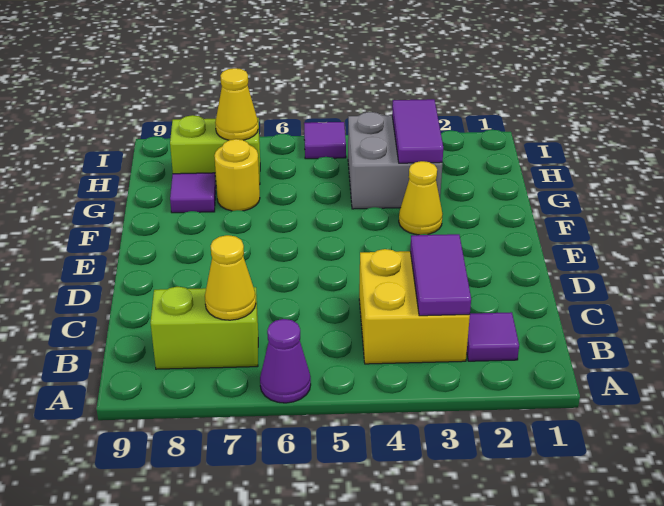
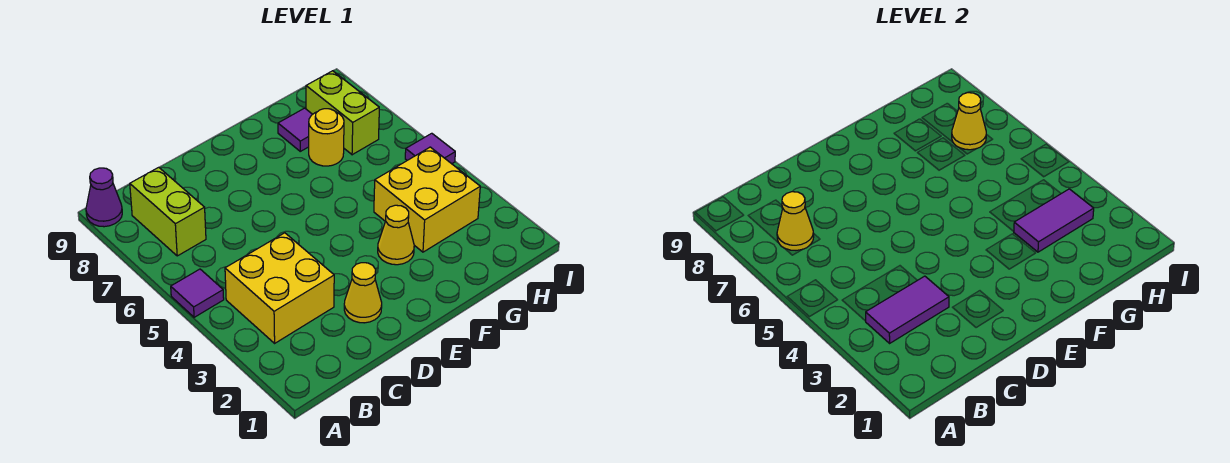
purple cone A6 level 1 -> purple cone A9 level 1
purple tile B2 level 1 -> purple tile A5 level 1
none -> yellow cone D2 level 1
grey brick G3:H4 level 1 -> yellow brick G3:H4 level 1

